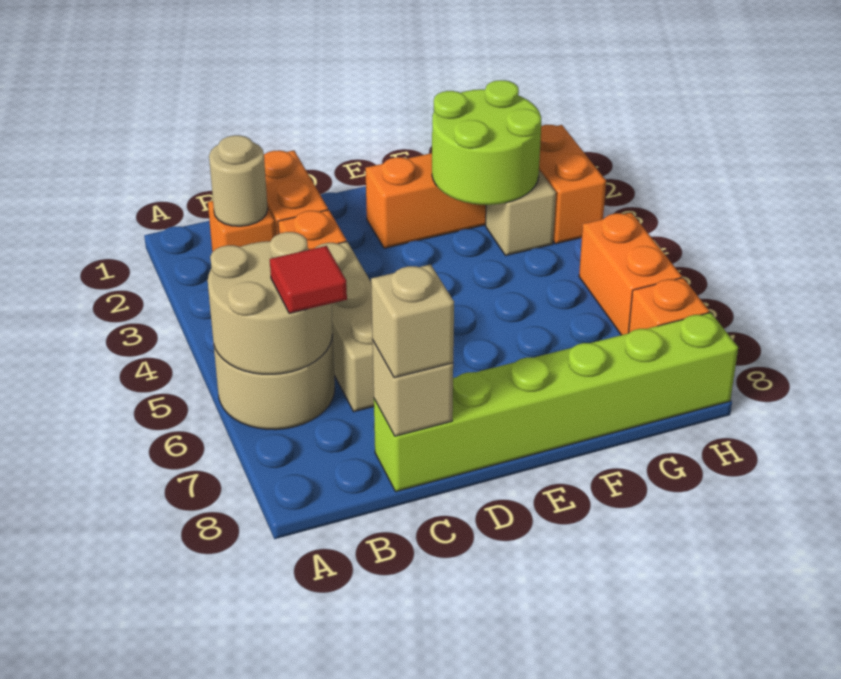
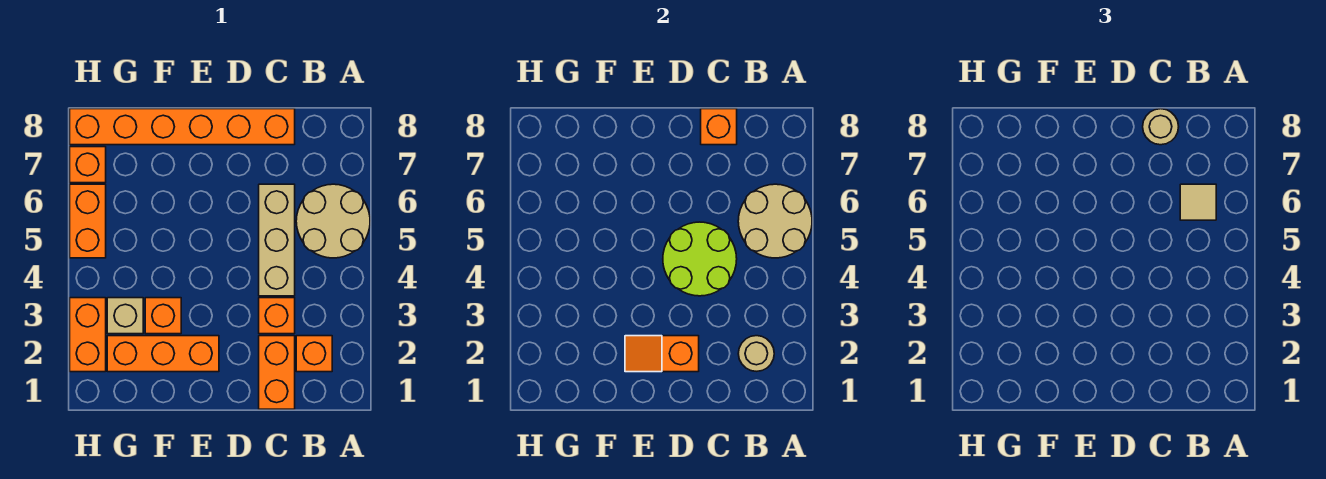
red tile B6 level 3 -> tan tile B6 level 3
lime brick C8:H8 level 1 -> orange brick C8:H8 level 1
tan brick C8 level 2 -> orange brick C8 level 2
tan brick C8 level 3 -> tan round brick C8 level 3
none -> orange slope D2:E2 level 2 top D
lime round brick F2:G3 level 2 -> lime round brick C4:D5 level 2
none -> orange brick F3 level 1

